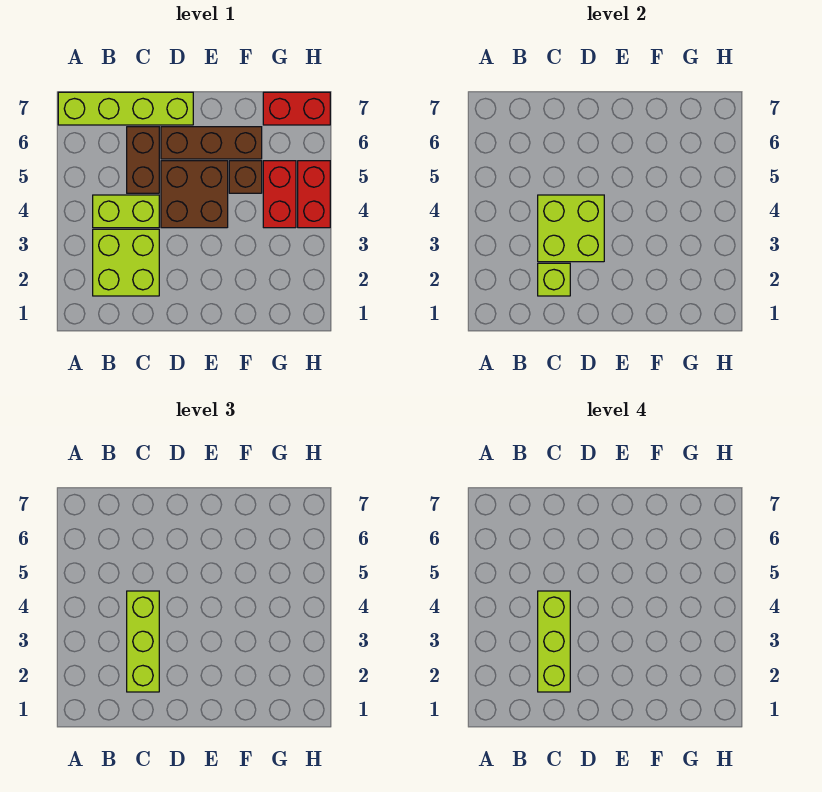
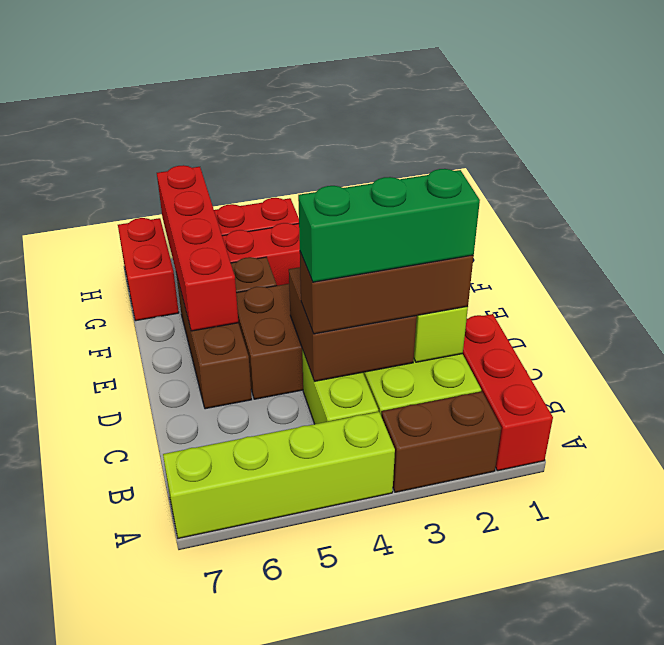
none -> red brick A1:C1 level 1
lime brick A7:D7 level 1 -> lime brick A4:A7 level 1
lime brick C2:C4 level 3 -> brown brick C2:C4 level 3
lime brick C2:C4 level 4 -> green brick C2:C4 level 4
lime brick C3:D4 level 2 -> brown brick C3:D4 level 2
brown brick C5:C6 level 1 -> brown brick A2:A3 level 1
none -> red brick E6:H6 level 2

